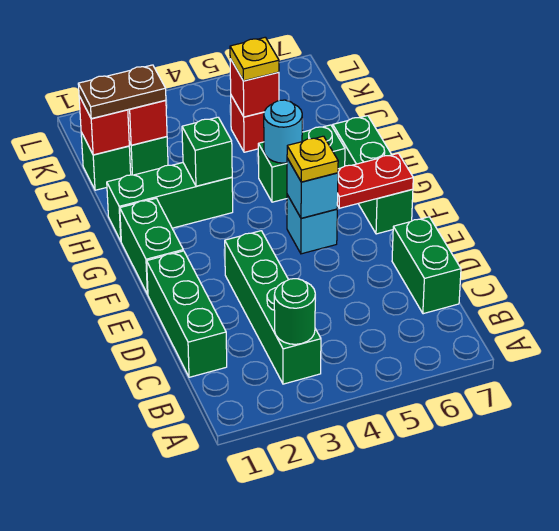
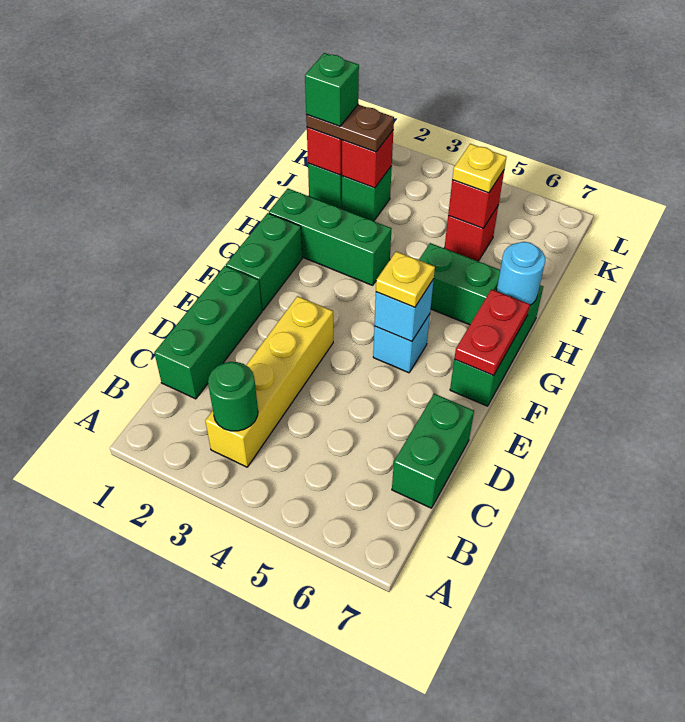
green brick B3:E3 level 1 -> yellow brick B3:E3 level 1
red plate F6:F7 level 2 -> red plate F7:G7 level 2
green brick H3 level 2 -> green brick J1 level 4
cyan round brick H5 level 2 -> cyan round brick H7 level 2

